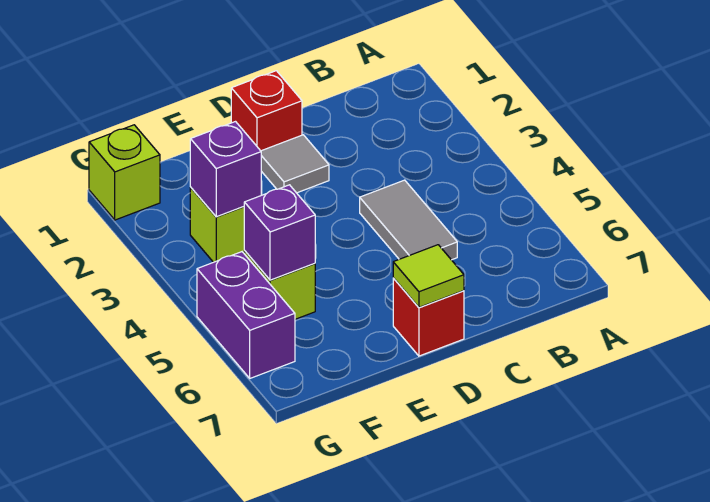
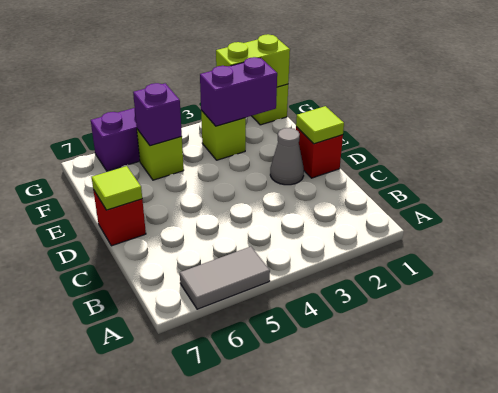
grey tile C4:C5 level 1 -> grey tile A5:A6 level 1
none -> lime tile D1 level 2
grey tile D2 level 1 -> grey cone D2 level 1
purple brick F3 level 2 -> purple brick F2:F3 level 2
none -> lime brick G1:G2 level 2

